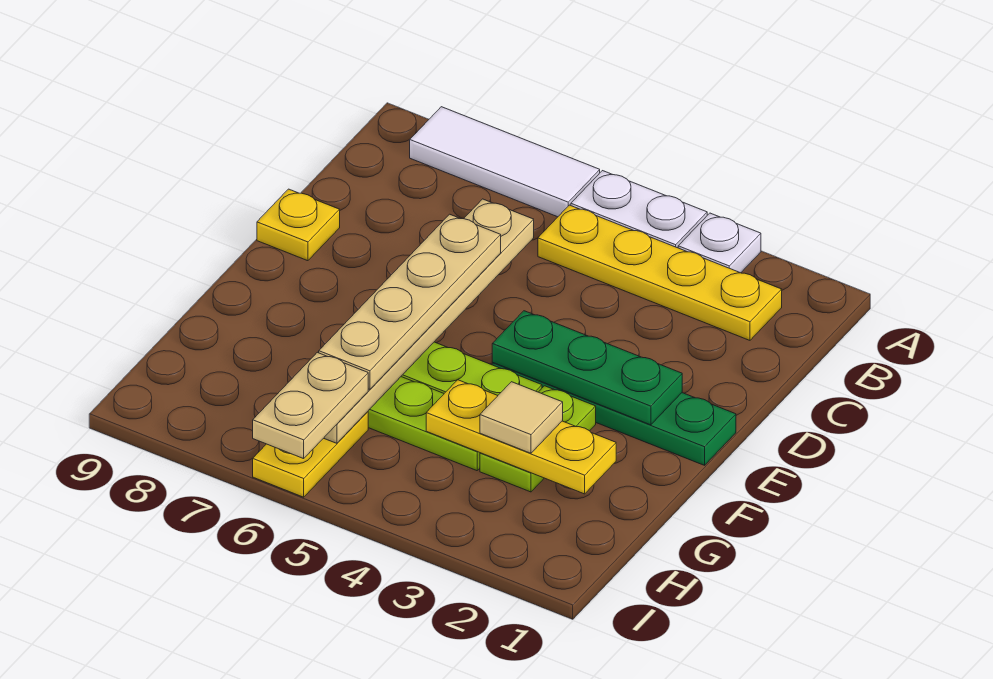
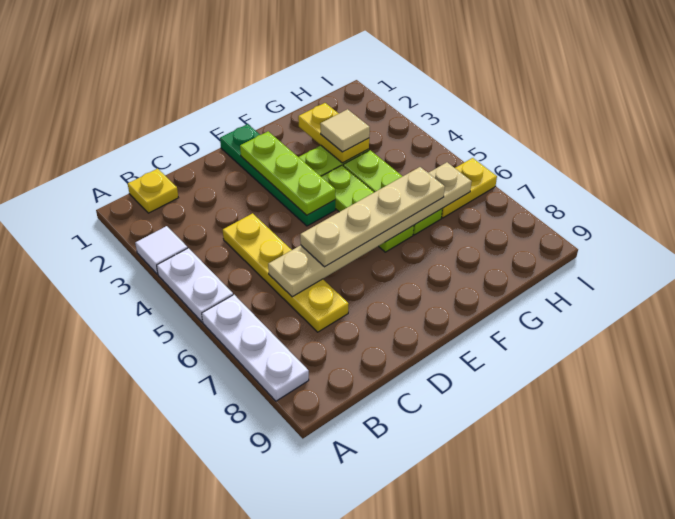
white plate A3 level 1 -> white tile A3 level 1
white tile A6:A8 level 1 -> white plate A6:A8 level 1
yellow plate B2:B5 level 1 -> yellow plate C4:C7 level 1
yellow plate D9 level 1 -> yellow plate B1 level 1
green plate E2:E4 level 2 -> lime plate E2:E4 level 2
yellow plate G2:G4 level 2 -> yellow plate G2:G3 level 2
tan plate H6:I6 level 3 -> none

